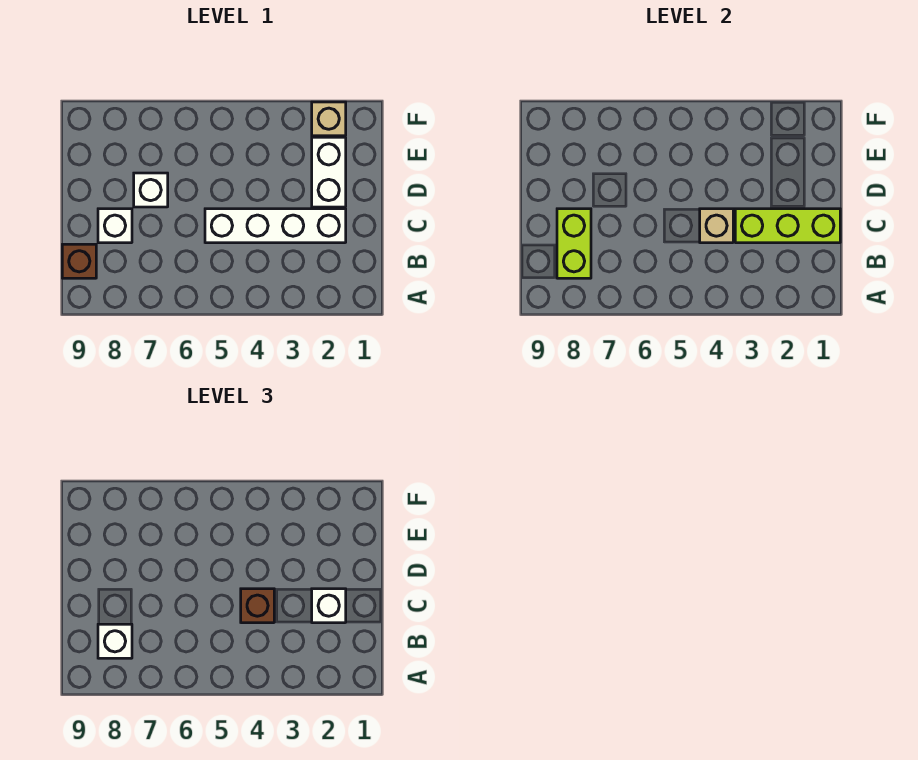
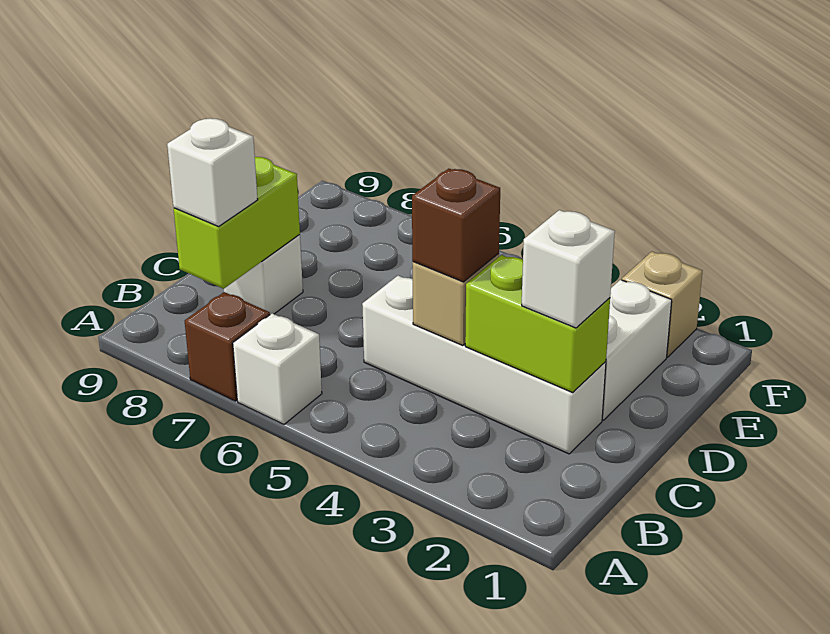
brown brick B9 level 1 -> brown brick A7 level 1
lime brick C1:C3 level 2 -> lime brick C2:C3 level 2
white brick D7 level 1 -> white brick A6 level 1

